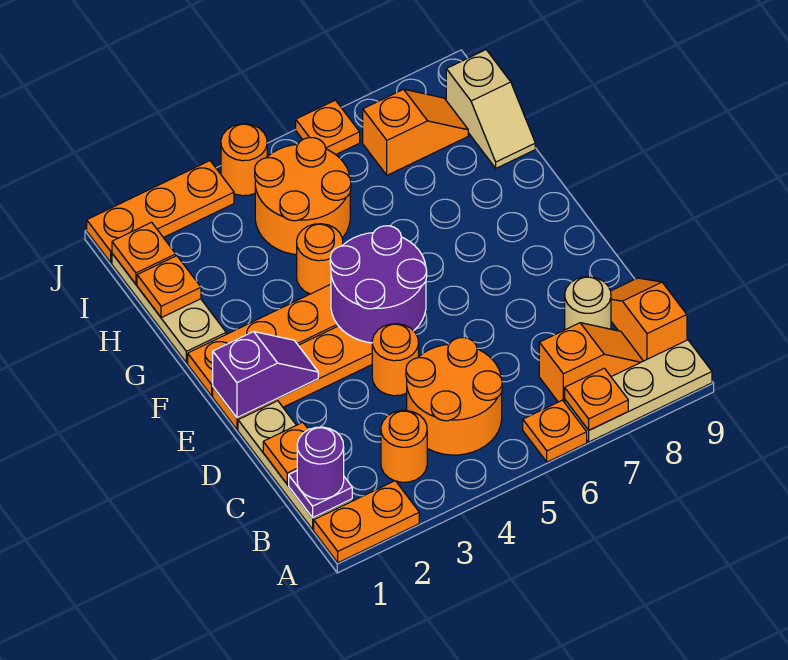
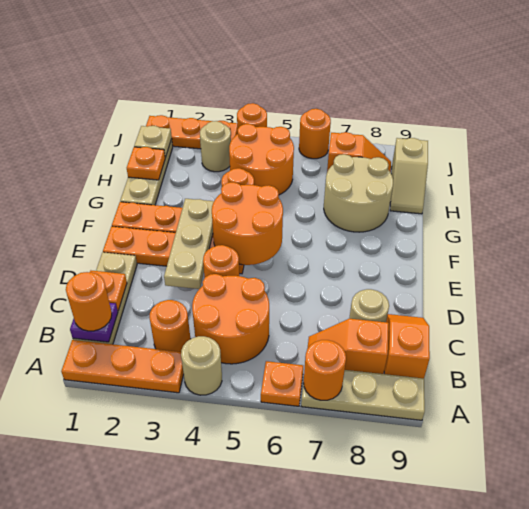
orange plate A1:A2 level 1 -> orange plate A1:A3 level 1
none -> tan round brick A4 level 1
orange plate A7 level 2 -> orange round brick A7 level 2
purple round brick B1 level 3 -> orange round brick B1 level 3
orange slope B7:B8 level 1 top 7 -> orange slope B7:B8 level 1 top 8
none -> tan plate D3:F3 level 2
purple slope E1:E2 level 2 top 1 -> none
purple round brick E4:F5 level 2 -> orange round brick E4:F5 level 2
none -> tan round brick G7:H8 level 1
orange plate I1 level 2 -> tan plate I1 level 2
none -> tan round brick I3 level 1
orange plate J6 level 1 -> orange round brick J6 level 1

